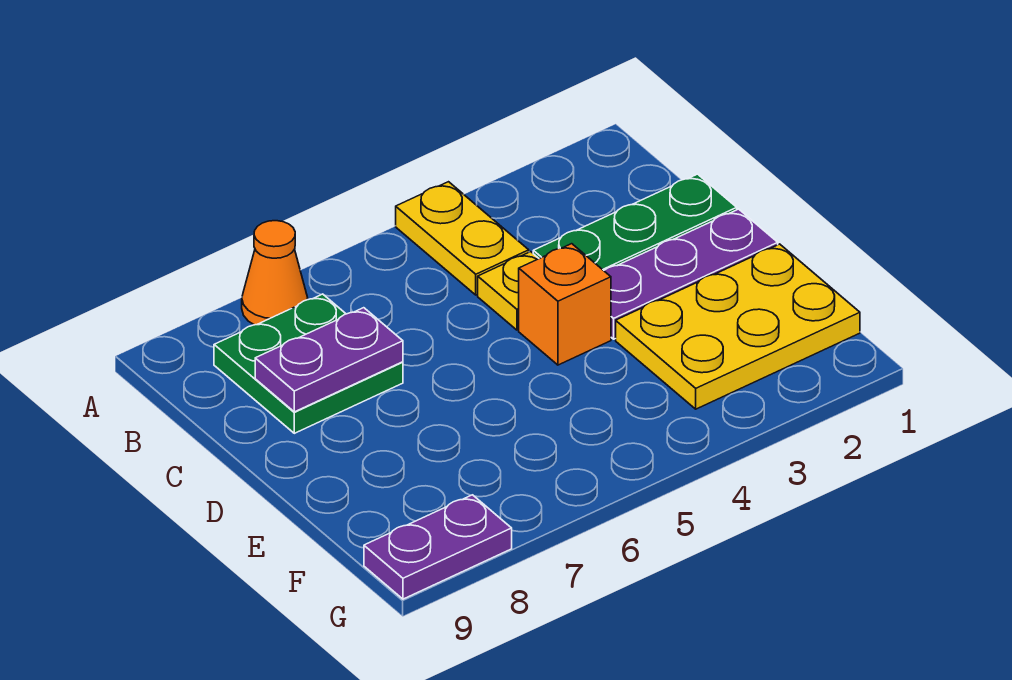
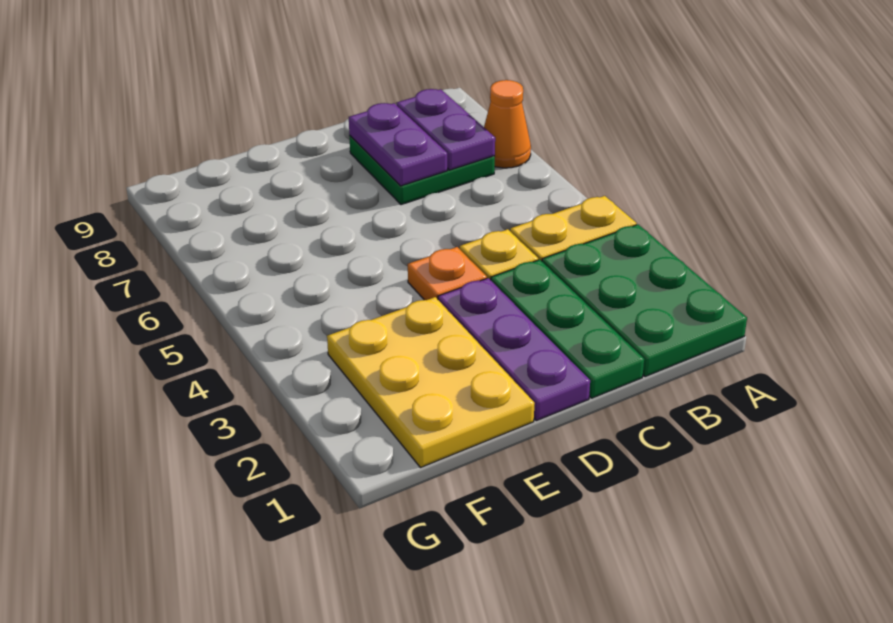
none -> green plate A1:B3 level 1
orange brick D4 level 1 -> orange plate D4 level 1
purple plate G8:G9 level 1 -> purple plate B7:B8 level 2

